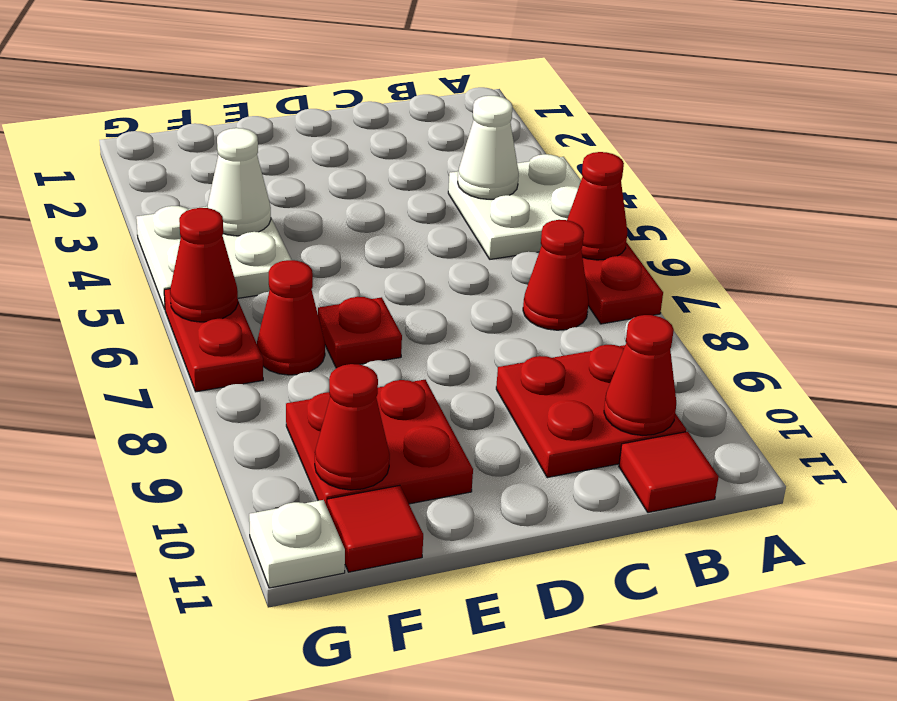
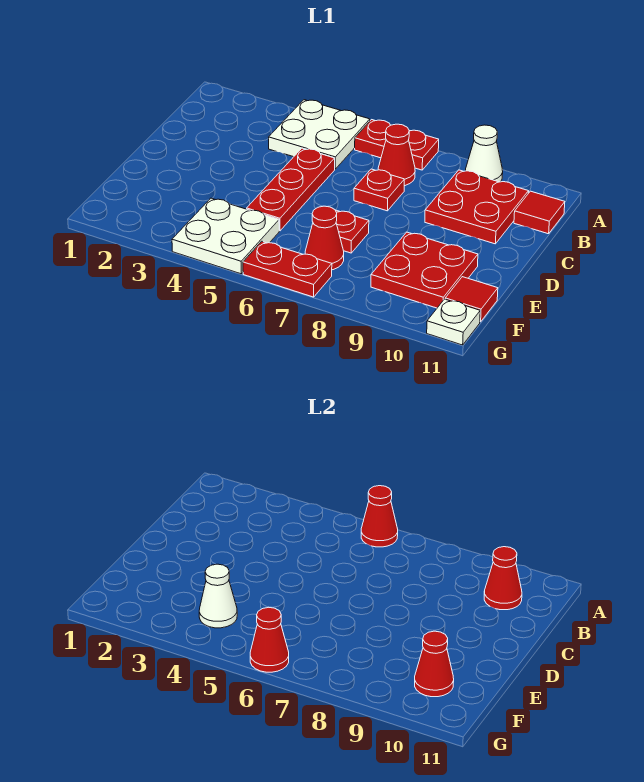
white cone B4 level 2 -> white cone A9 level 1
none -> red plate C5:E5 level 1
none -> red plate C7 level 1

